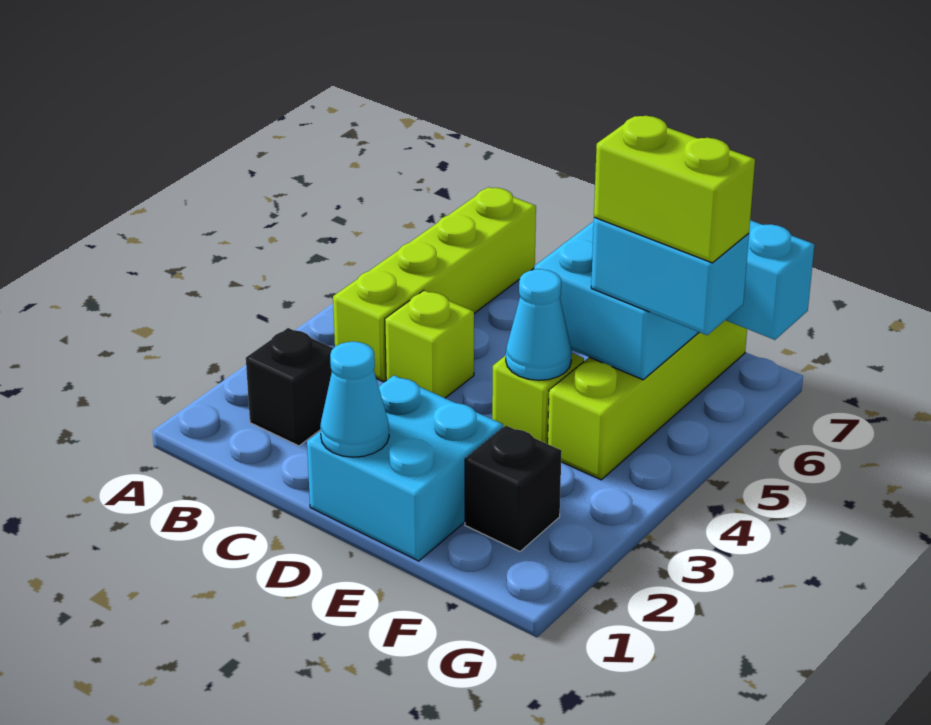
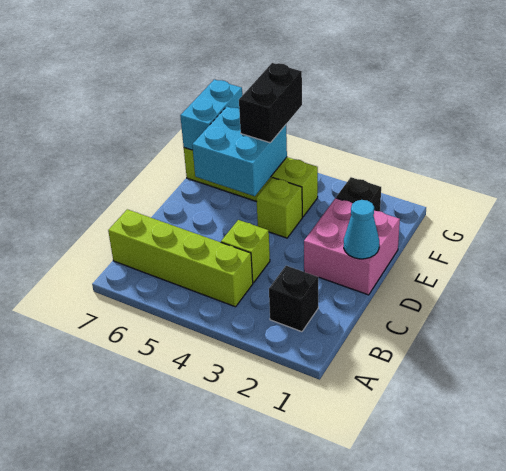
cyan brick D1:E2 level 1 -> pink brick D1:E2 level 1
cyan cone E4 level 2 -> none
cyan brick F5:G5 level 3 -> black brick F5:G5 level 3
lime brick F5:G5 level 4 -> none

